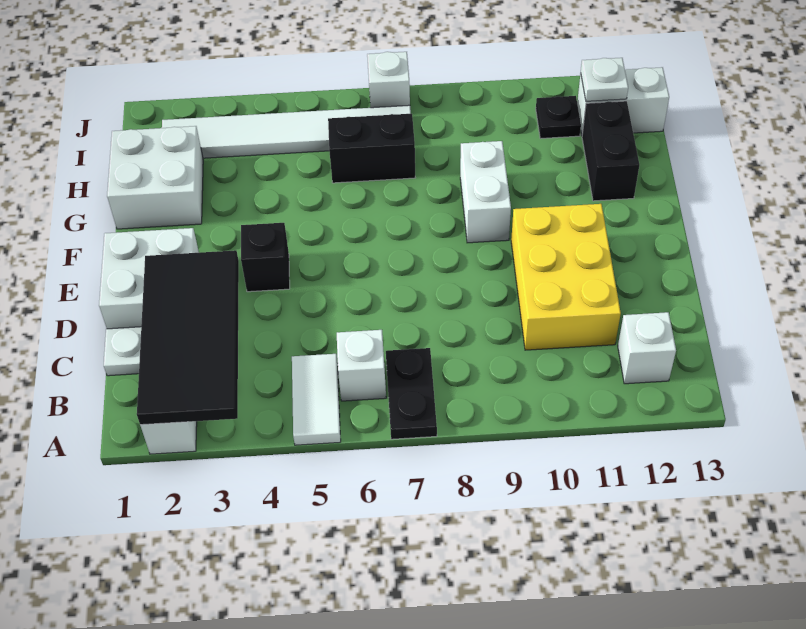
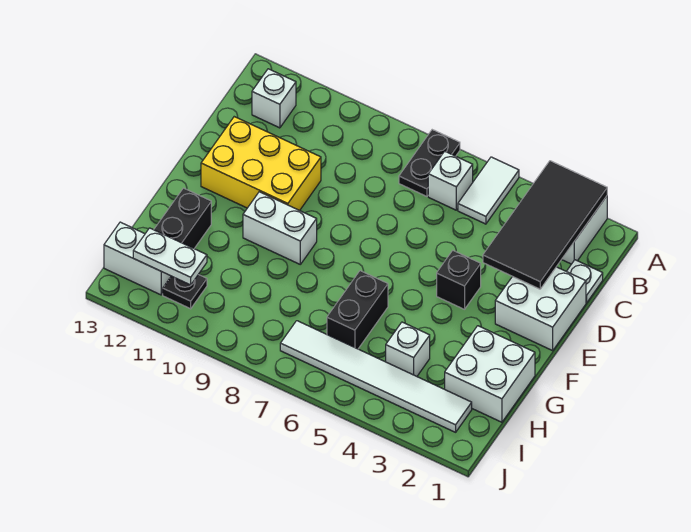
yellow brick C10:E11 level 1 -> yellow brick D10:E12 level 1
white brick F9:G9 level 1 -> white brick F9:F10 level 1
black brick H6:H7 level 1 -> black brick G6:H6 level 1
white plate I12 level 2 -> white plate I11:I12 level 2
white brick J7 level 1 -> white brick H4 level 1

